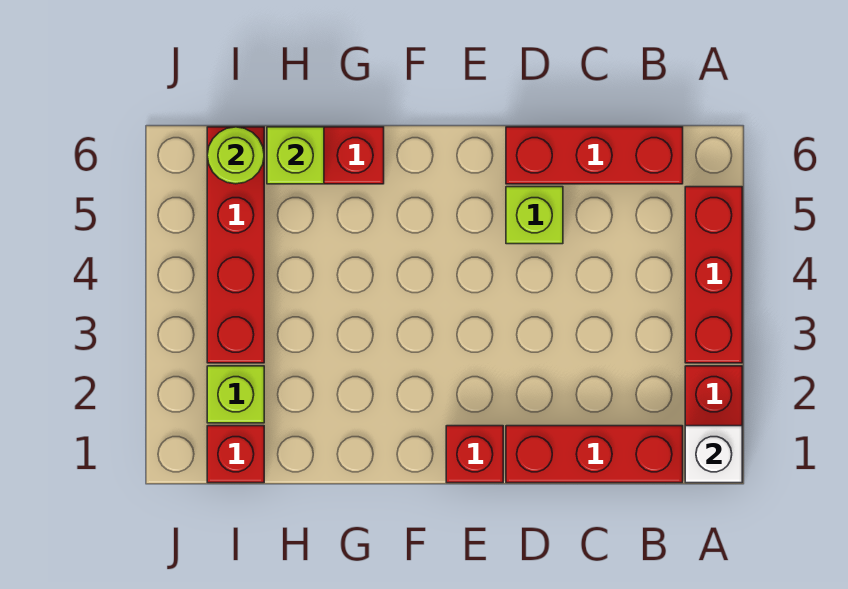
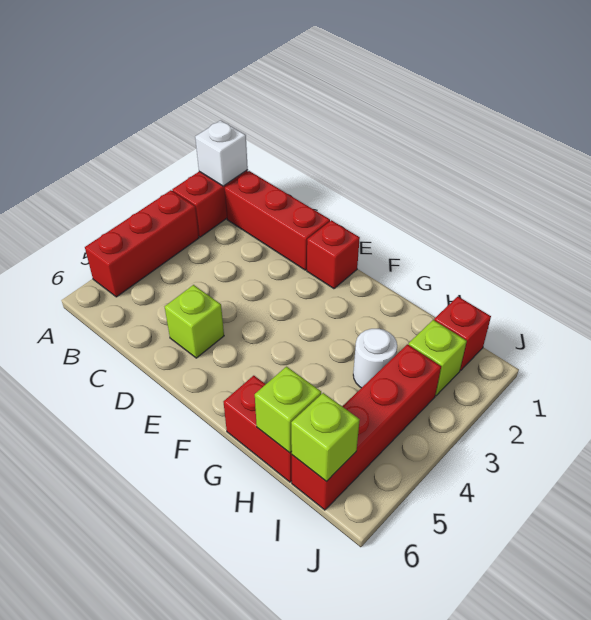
red brick B6:D6 level 1 -> none
none -> white round brick H3 level 1
lime round brick I6 level 2 -> lime brick I6 level 2

